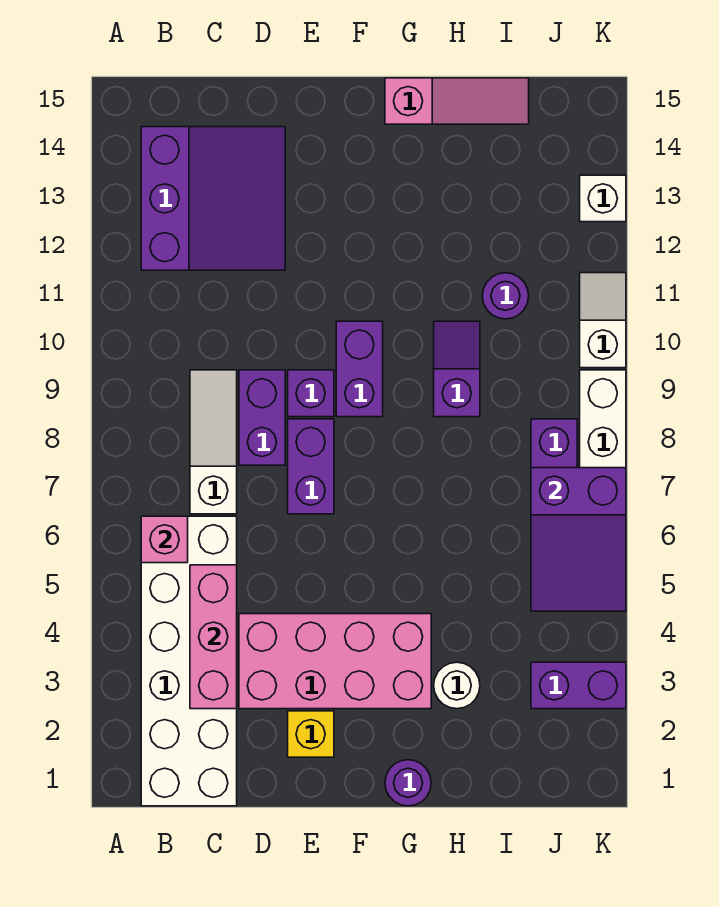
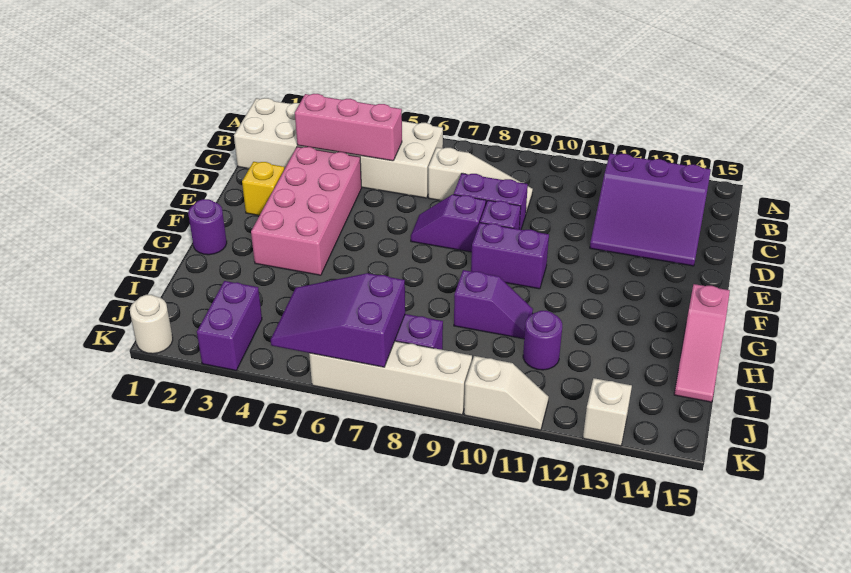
pink brick B6 level 2 -> none
purple brick E7:E8 level 1 -> purple slope E7:E8 level 1 top 8
white round brick H3 level 1 -> white round brick K1 level 1

